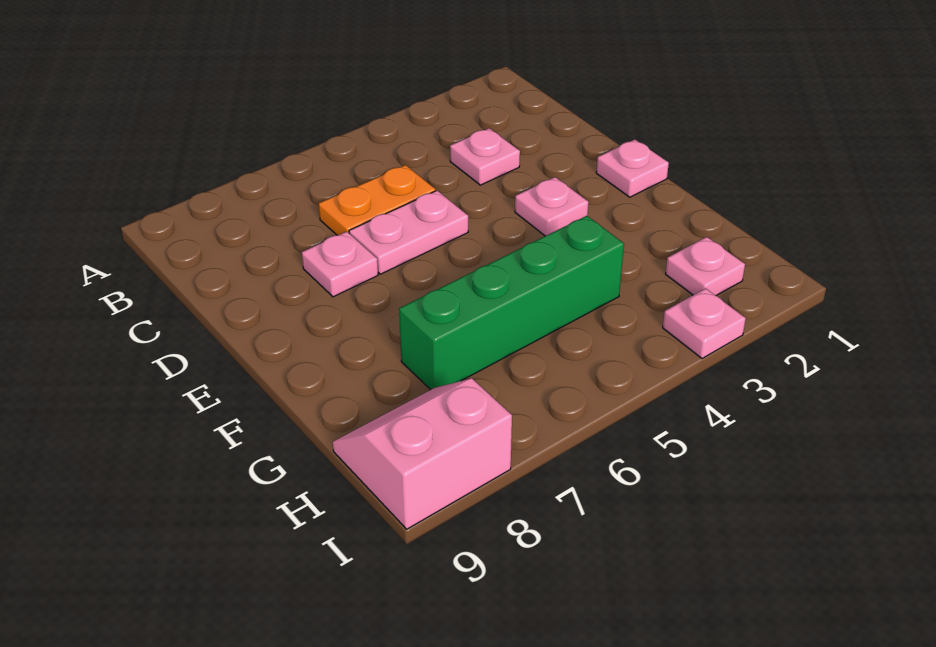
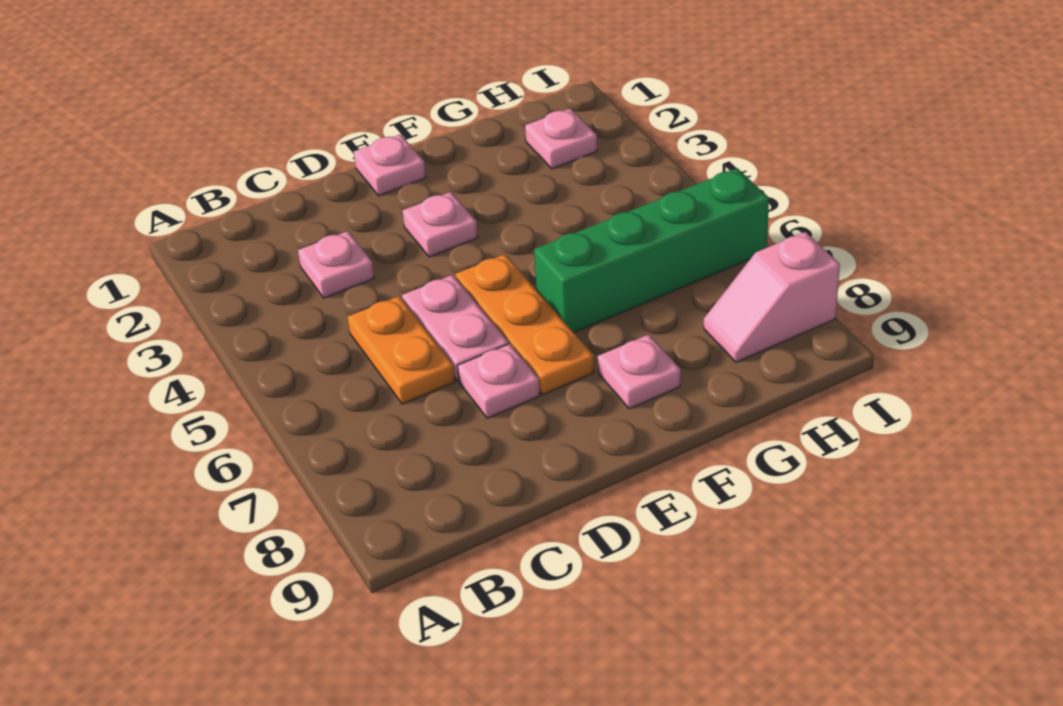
none -> orange plate E5:E7 level 1
green brick G4:G7 level 1 -> green brick F6:I6 level 1
pink slope H8:I9 level 1 top I -> pink slope H8:I8 level 1 top I
pink plate I3 level 1 -> pink plate F8 level 1

